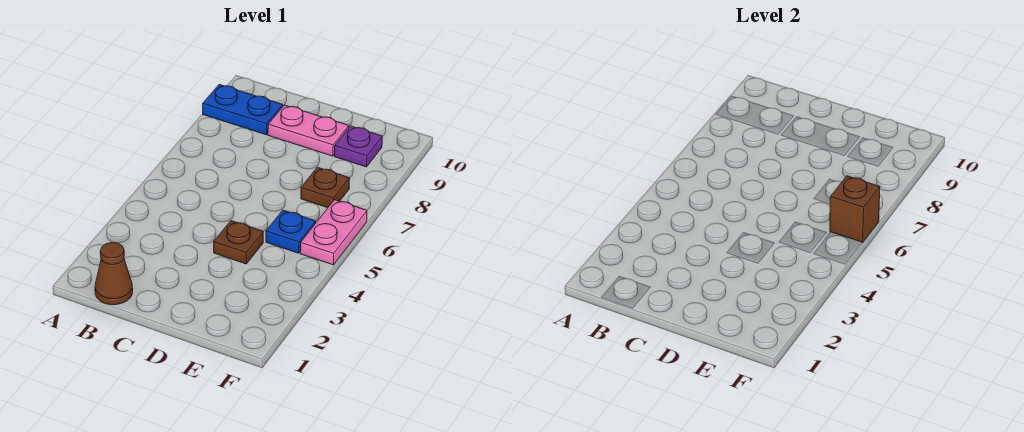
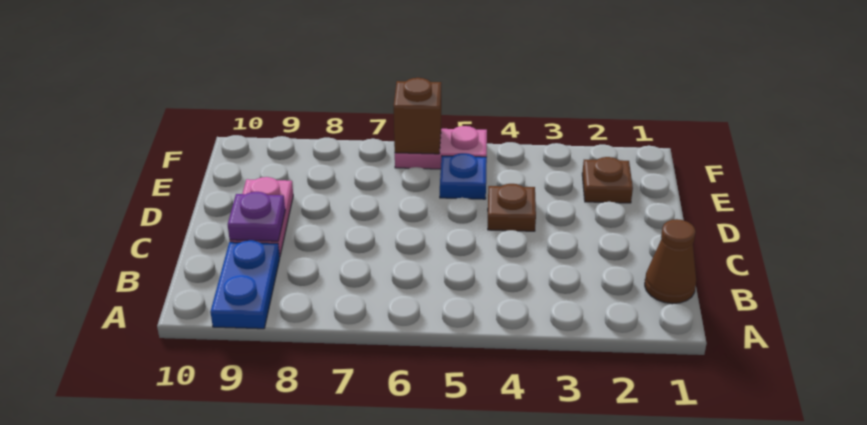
brown plate E7 level 1 -> brown plate E2 level 1
purple plate E9 level 1 -> purple plate C9 level 2

